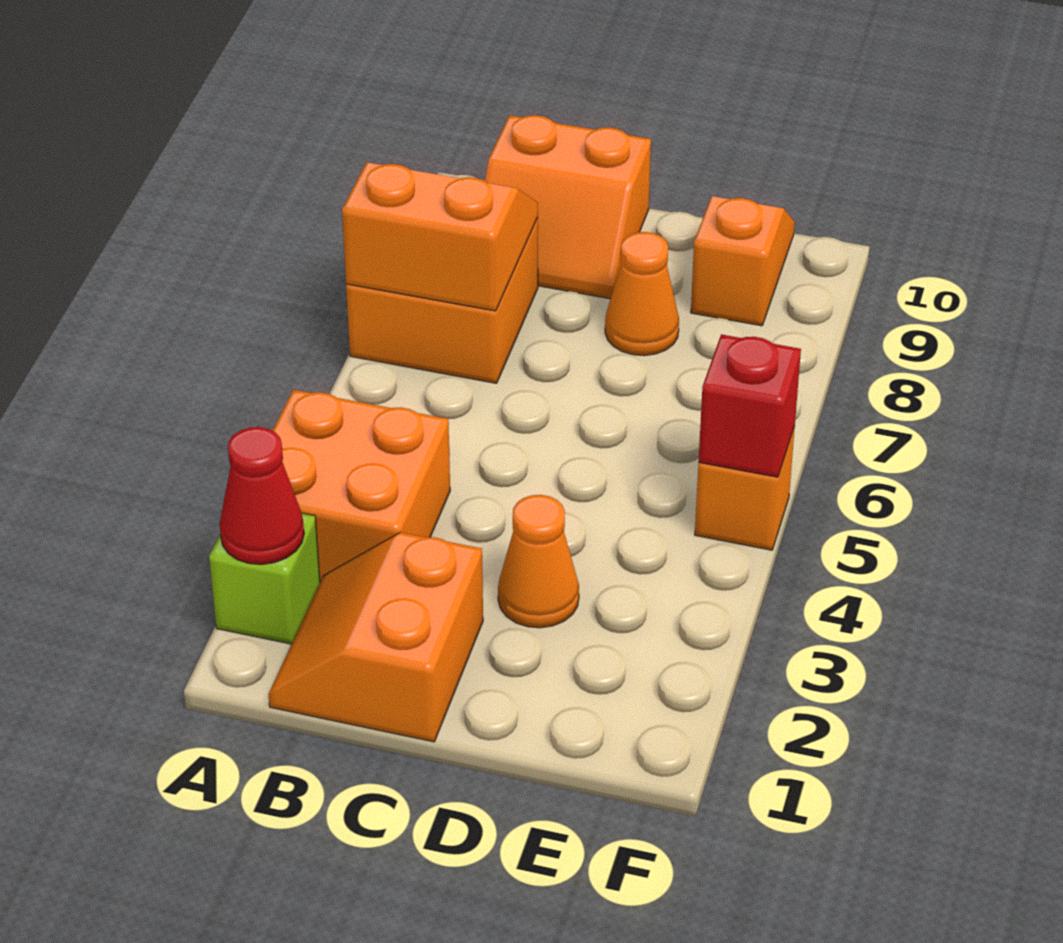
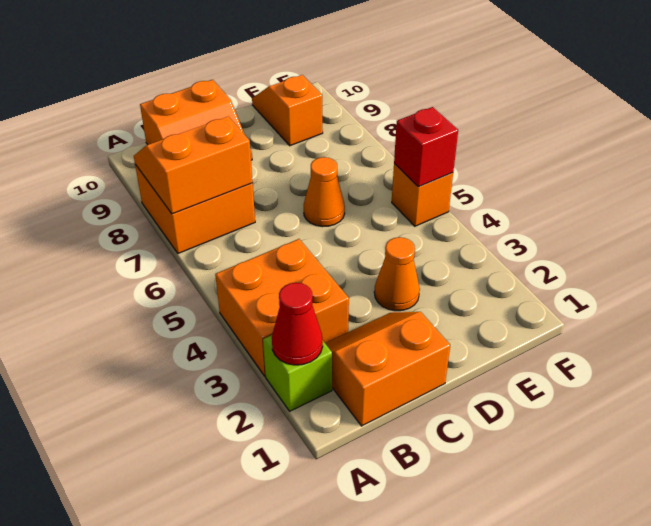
orange slope B1:C2 level 1 top C -> orange slope B1:C2 level 1 top 1
orange cone D8 level 1 -> orange cone D6 level 1

